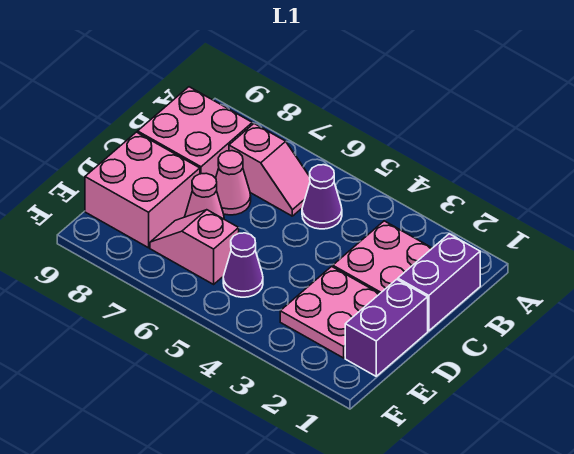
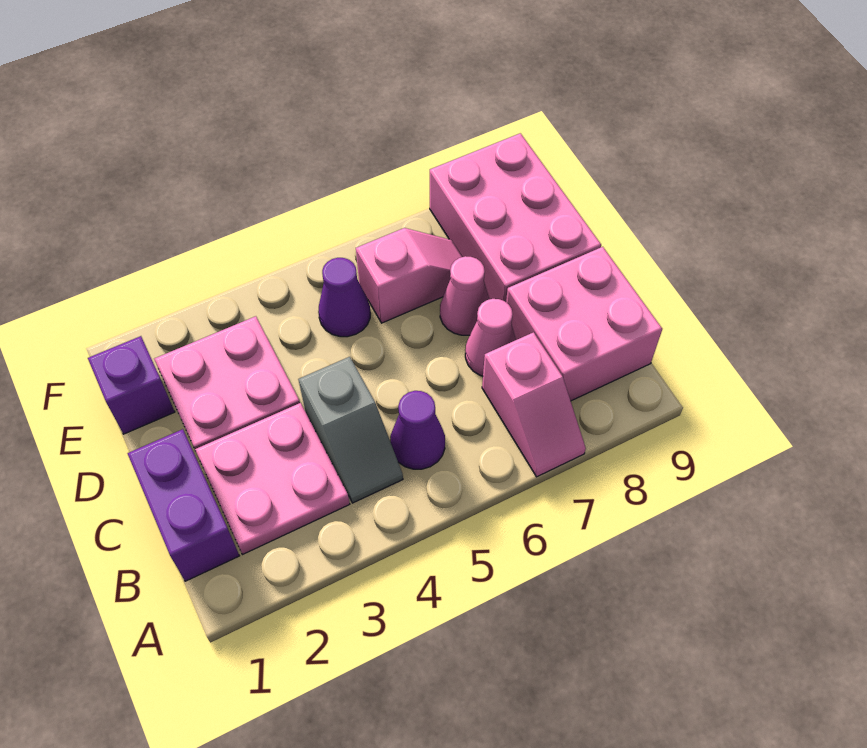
none -> grey slope B4:C4 level 1 top C
pink slope B6:B7 level 1 top 7 -> pink slope A7:B7 level 1 top B
purple brick D1:E1 level 1 -> purple brick E1 level 1
pink brick D8:E9 level 1 -> pink brick D8:F9 level 1

